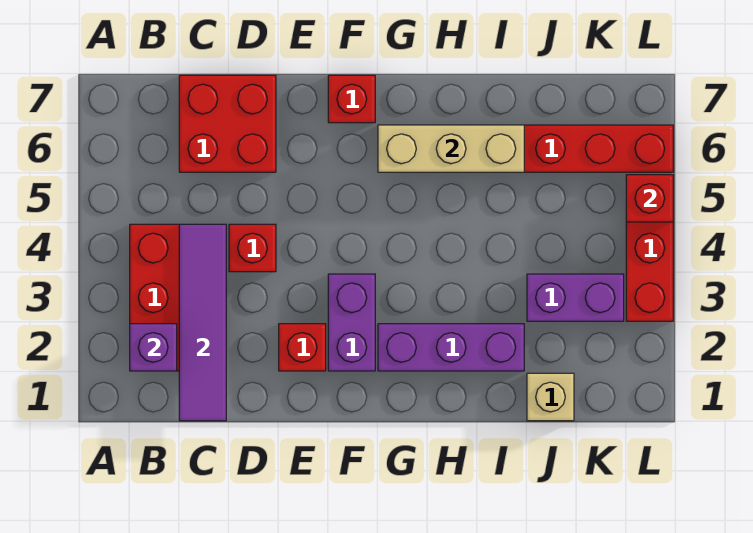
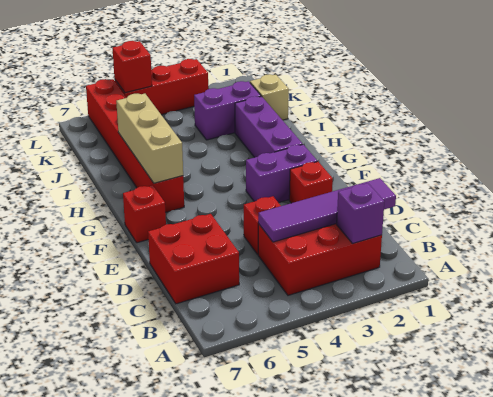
purple brick J3:K3 level 1 -> purple brick J2:J3 level 1

